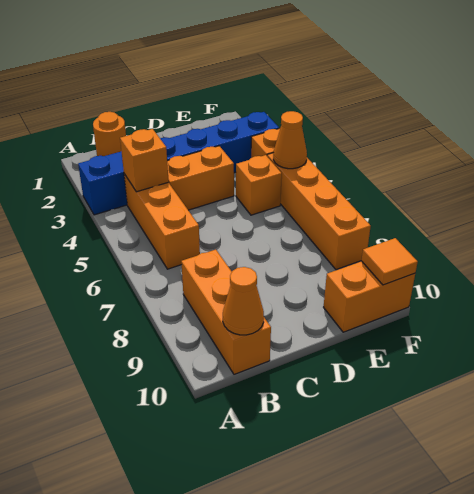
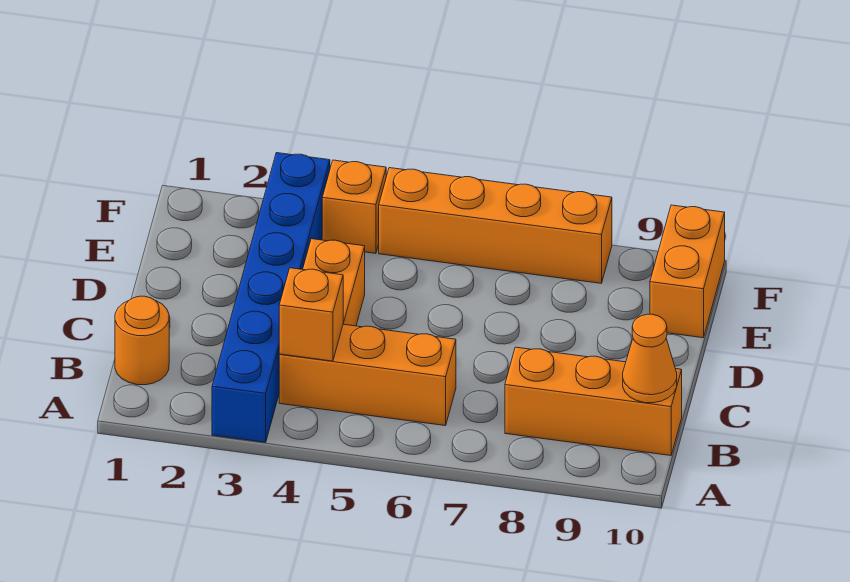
orange brick E5 level 1 -> none
orange cone F5 level 2 -> none
orange tile F10 level 2 -> none

